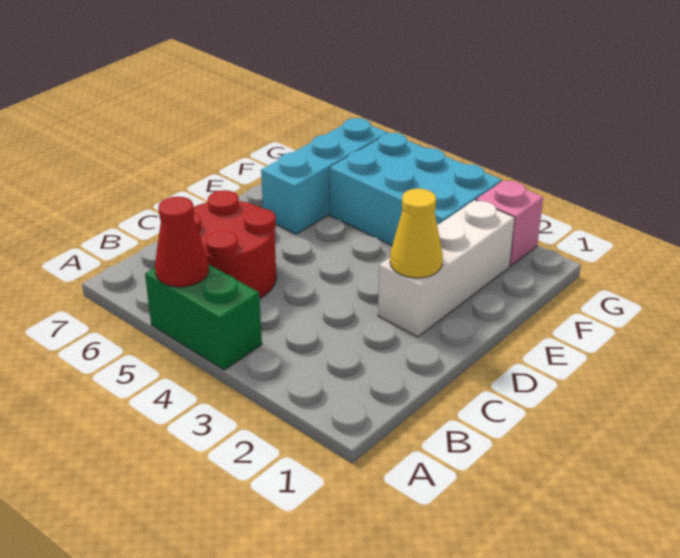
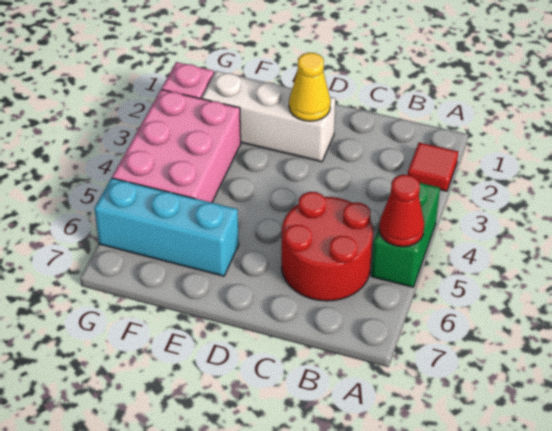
none -> red tile A2 level 1
cyan brick F3:G5 level 1 -> pink brick F3:G5 level 1

